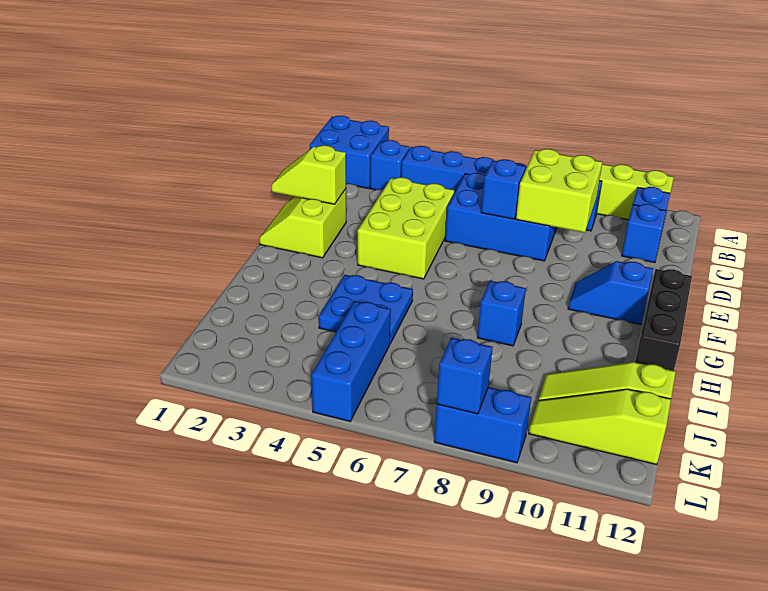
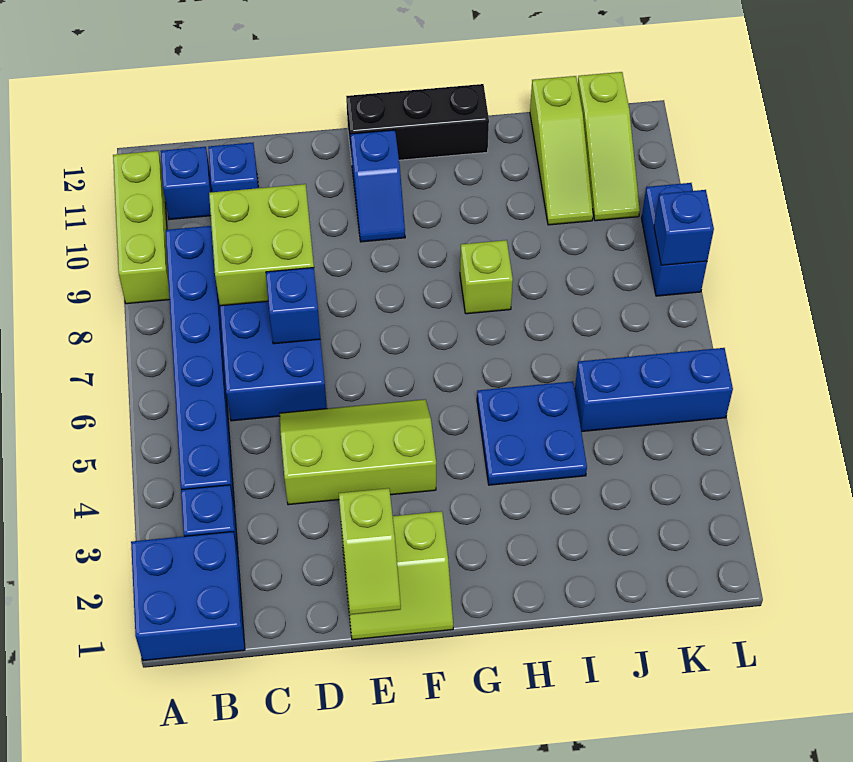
lime brick D4:F5 level 1 -> lime slope D4:F5 level 1 top 4
blue brick H8 level 1 -> lime brick H8 level 1

